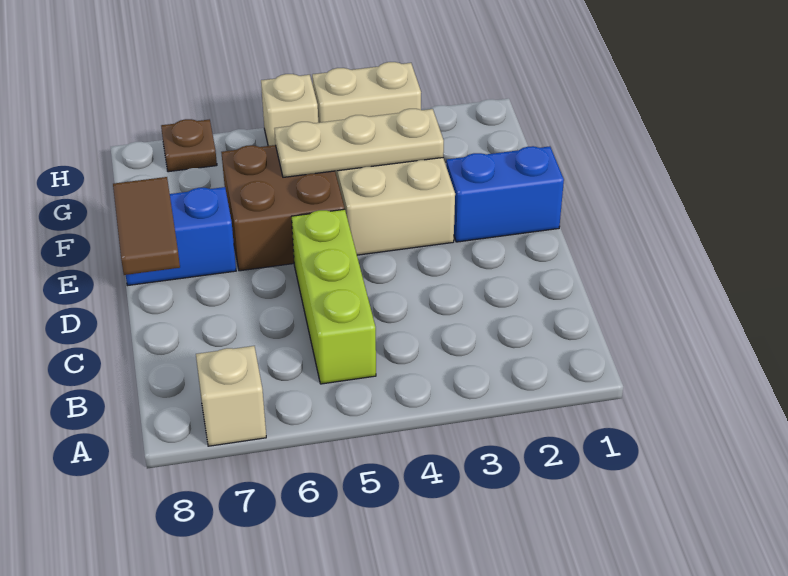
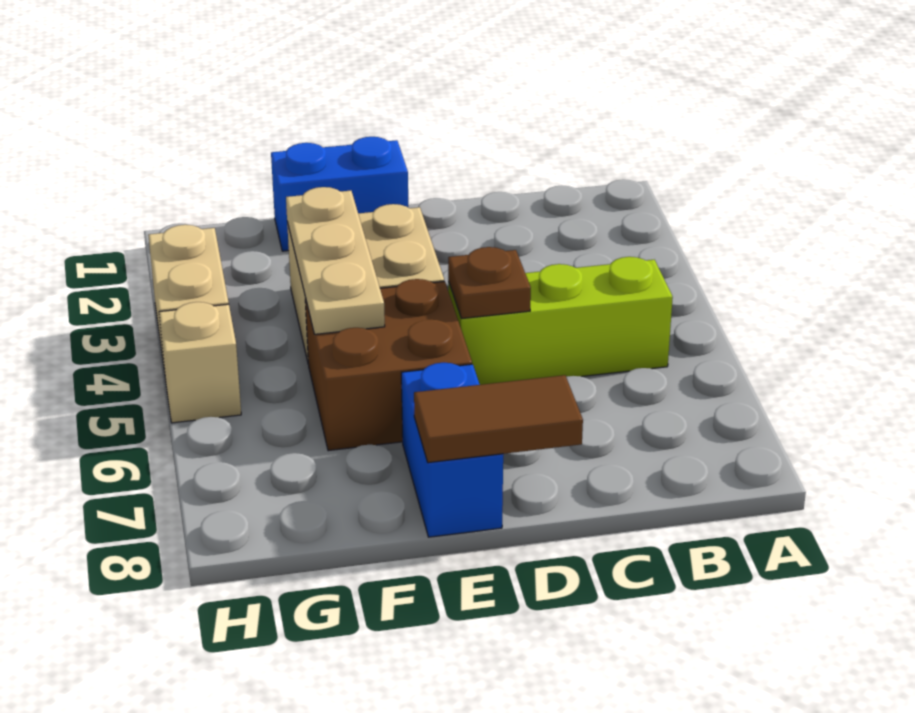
tan brick A7 level 1 -> none
blue brick E1:E2 level 1 -> blue brick E1:F1 level 1
brown plate H7 level 1 -> brown plate D5 level 2

